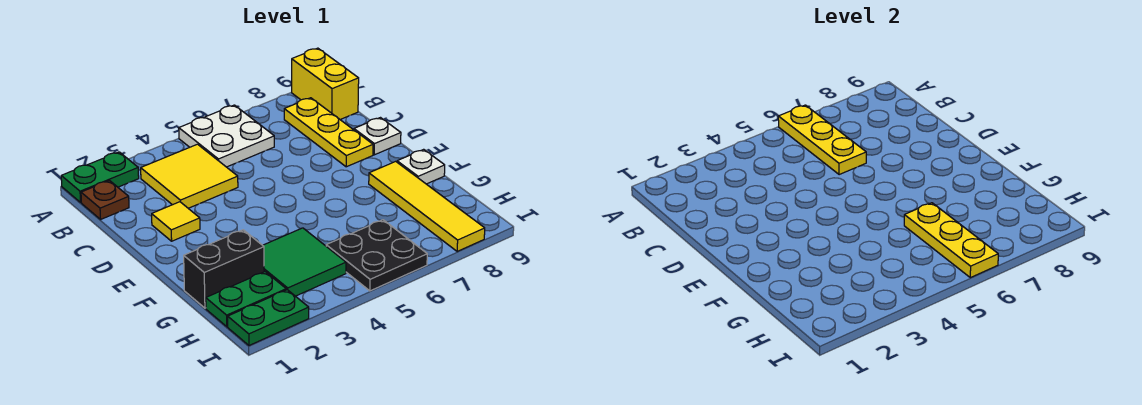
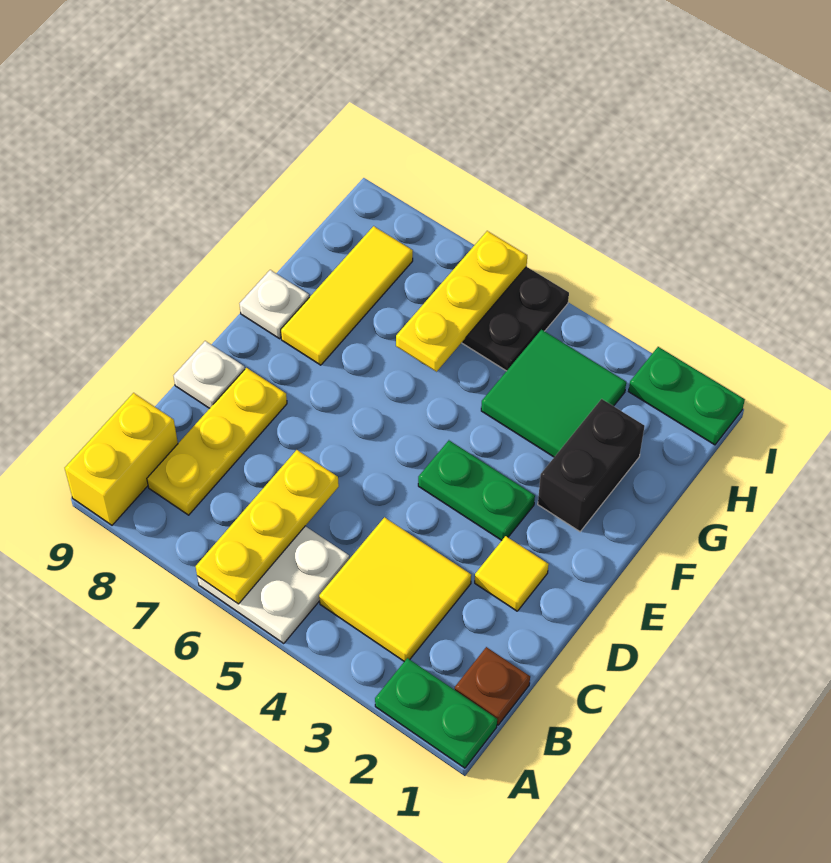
yellow tile F8:I8 level 1 -> yellow tile F8:H8 level 1
black brick G1:G2 level 1 -> black brick F2:G2 level 1
green plate H1:H2 level 1 -> green plate E3:E4 level 1

